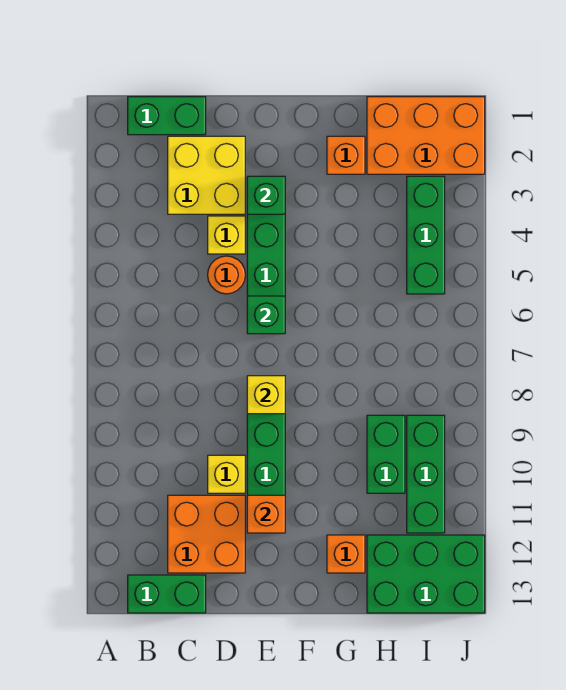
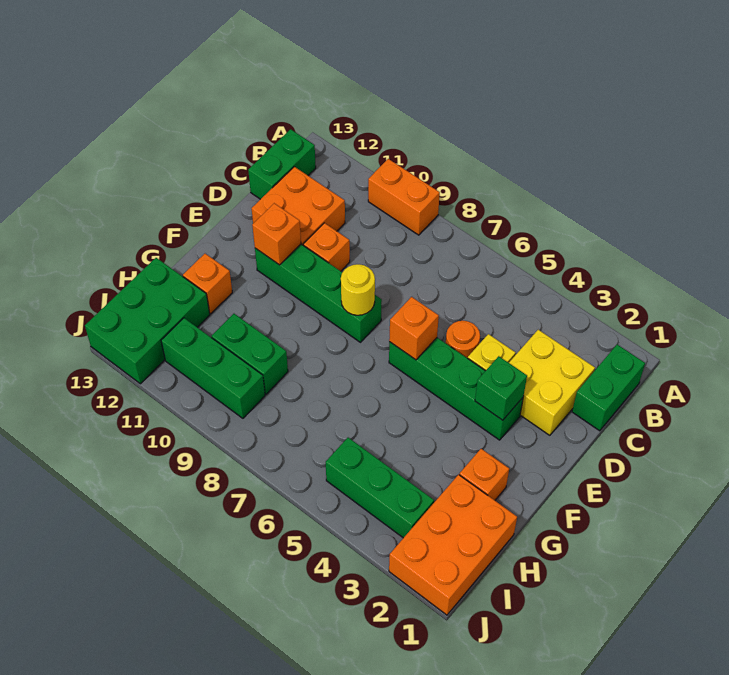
none -> orange brick A9:A10 level 1
yellow brick D10 level 1 -> orange brick D10 level 1
green brick E6 level 2 -> orange brick E6 level 2
yellow brick E8 level 2 -> yellow round brick E8 level 2

